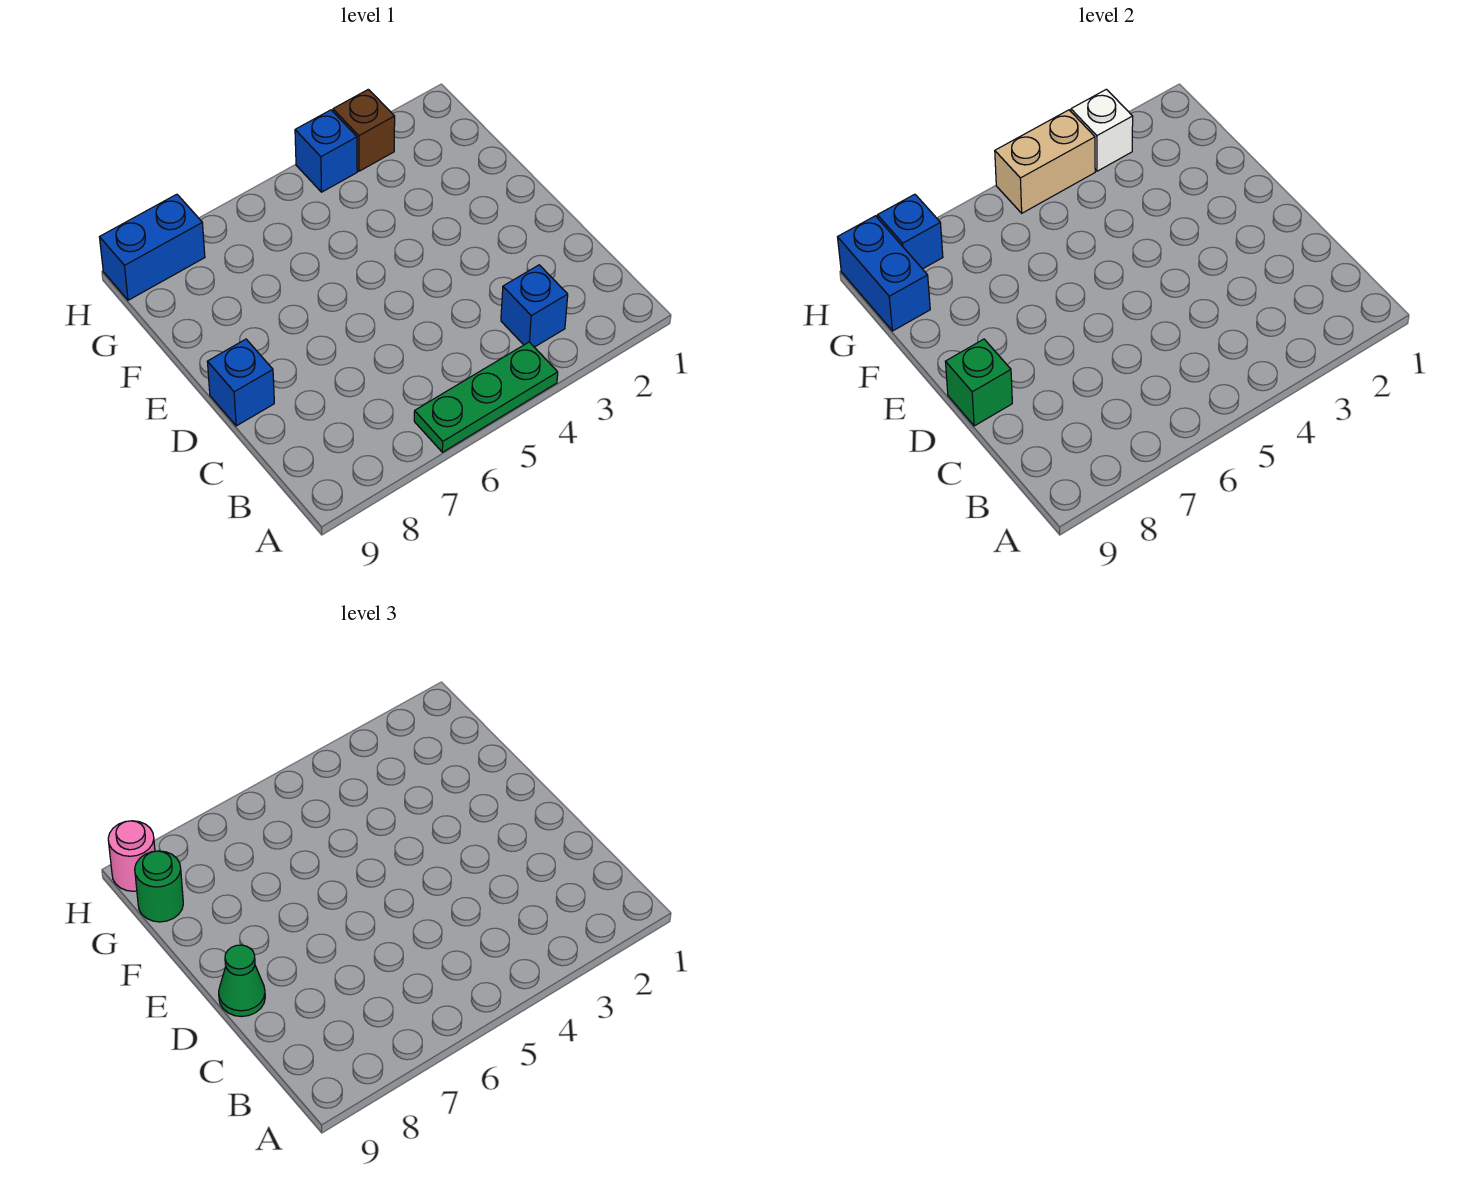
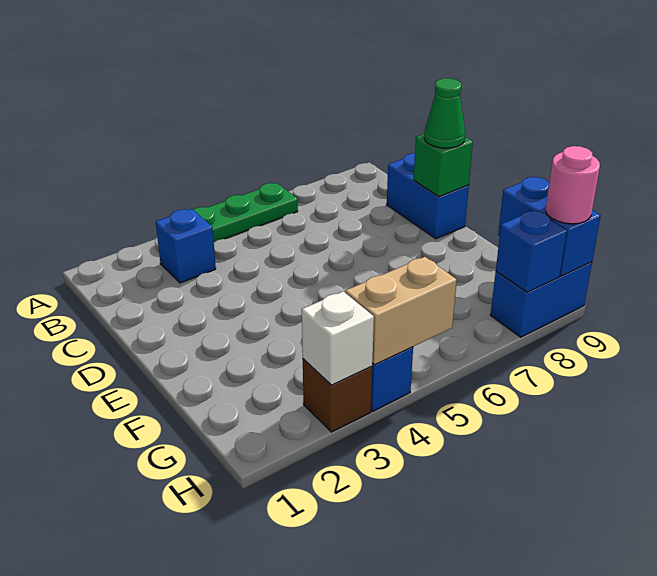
blue brick D9 level 1 -> blue brick C9:D9 level 1
green round brick G9 level 3 -> none

